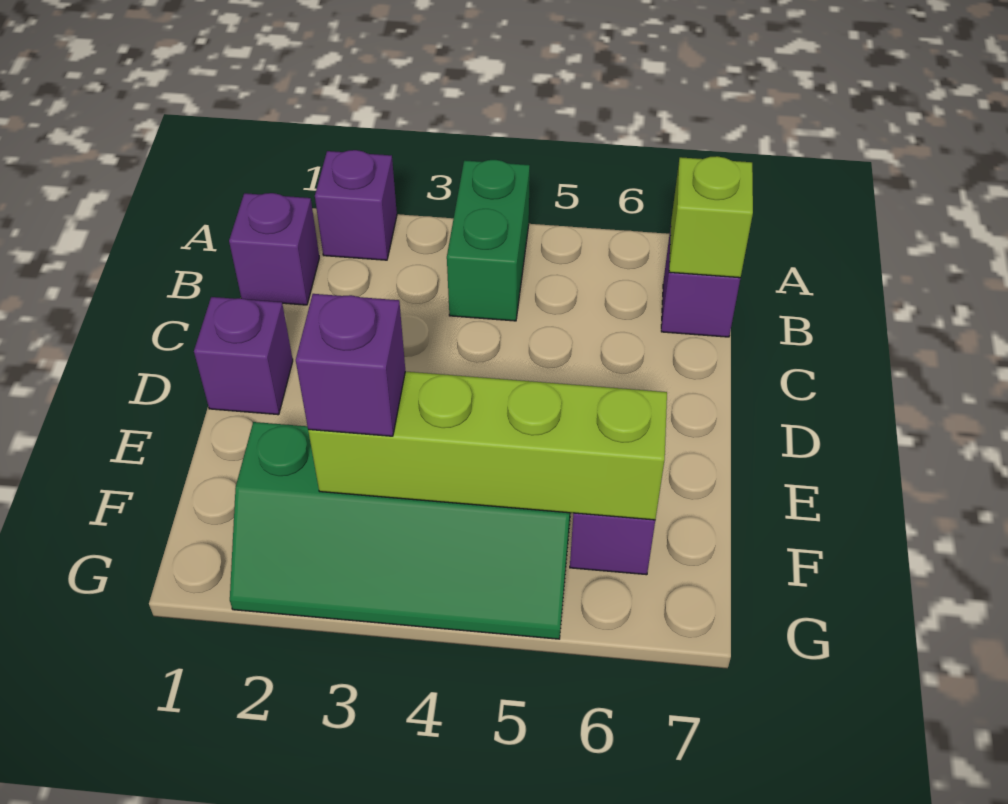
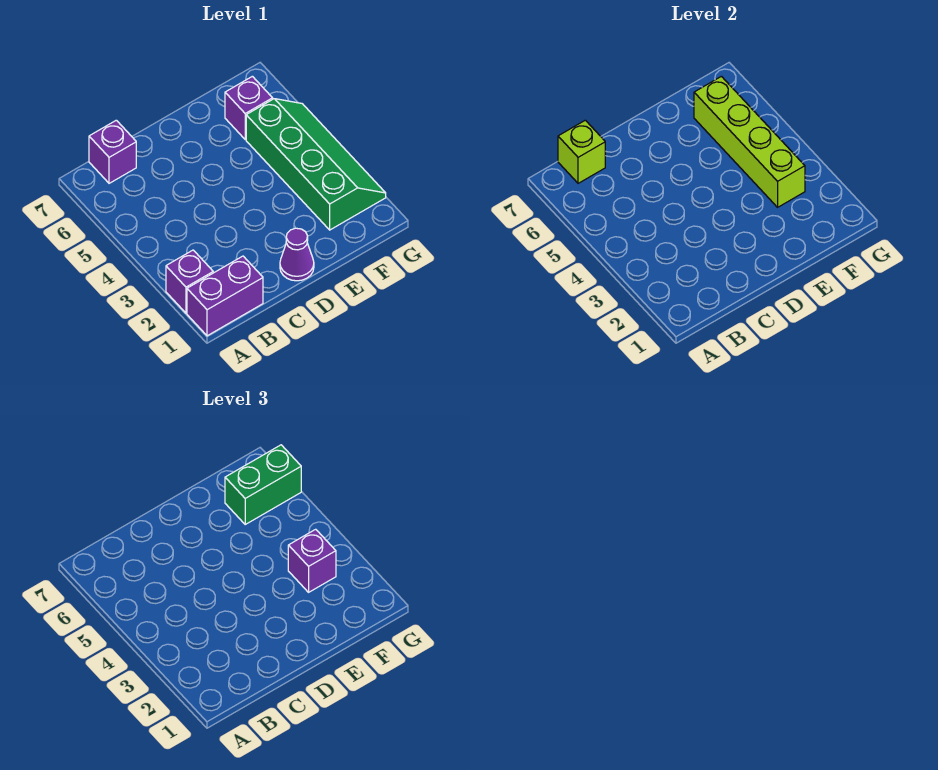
green brick A4:B4 level 1 -> green brick F6:G6 level 3
purple brick B1 level 1 -> purple brick A1:B1 level 1
purple brick D1 level 1 -> purple cone D1 level 1

